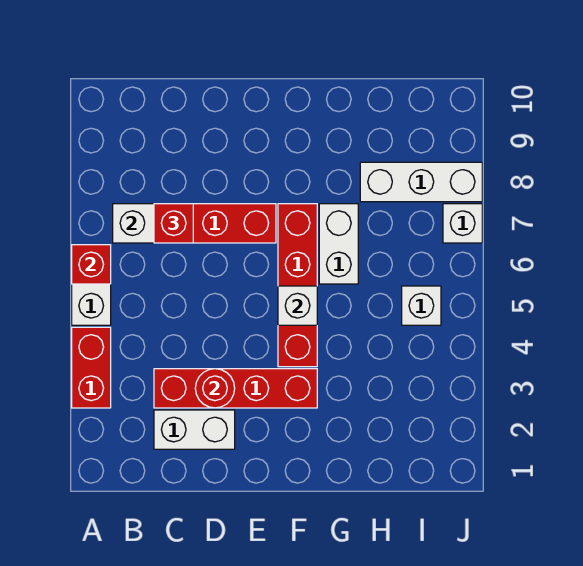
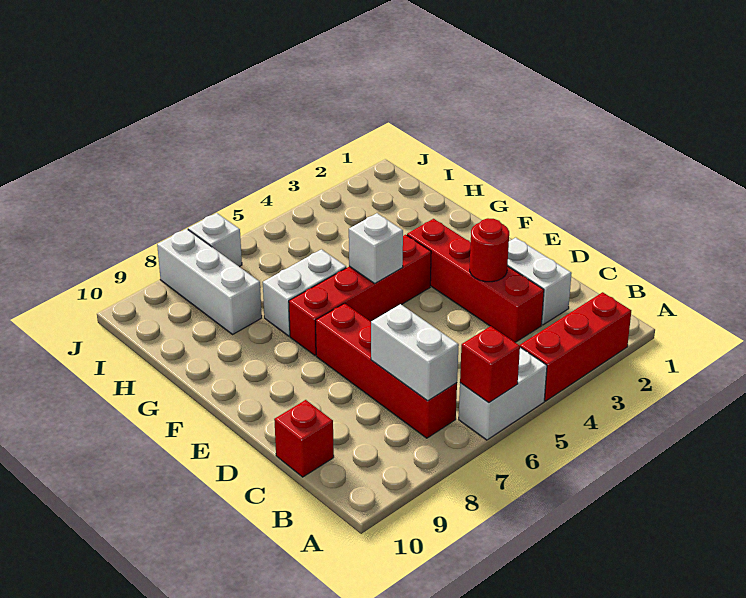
red brick A3:A4 level 1 -> red brick A2:A4 level 1
red brick C7 level 3 -> red brick C10 level 1
white brick I5 level 1 -> none

